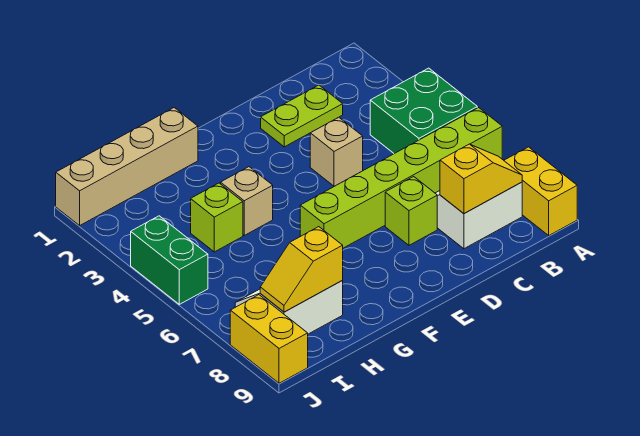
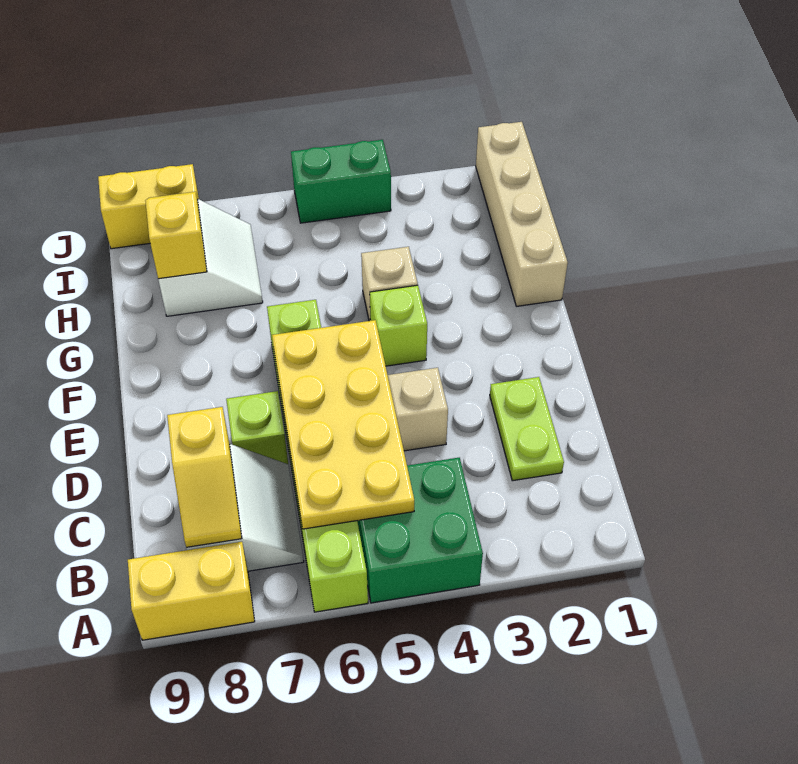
none -> yellow plate B5:E6 level 2
lime brick H4 level 1 -> lime brick F4 level 1

